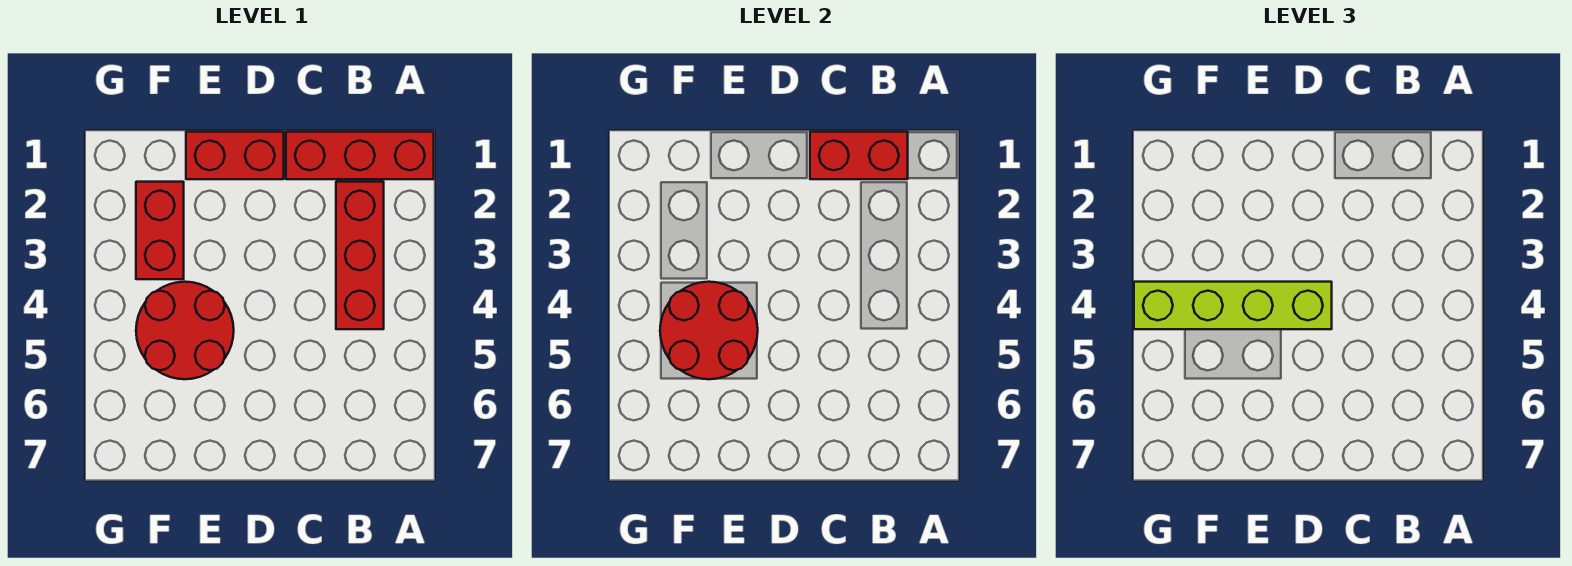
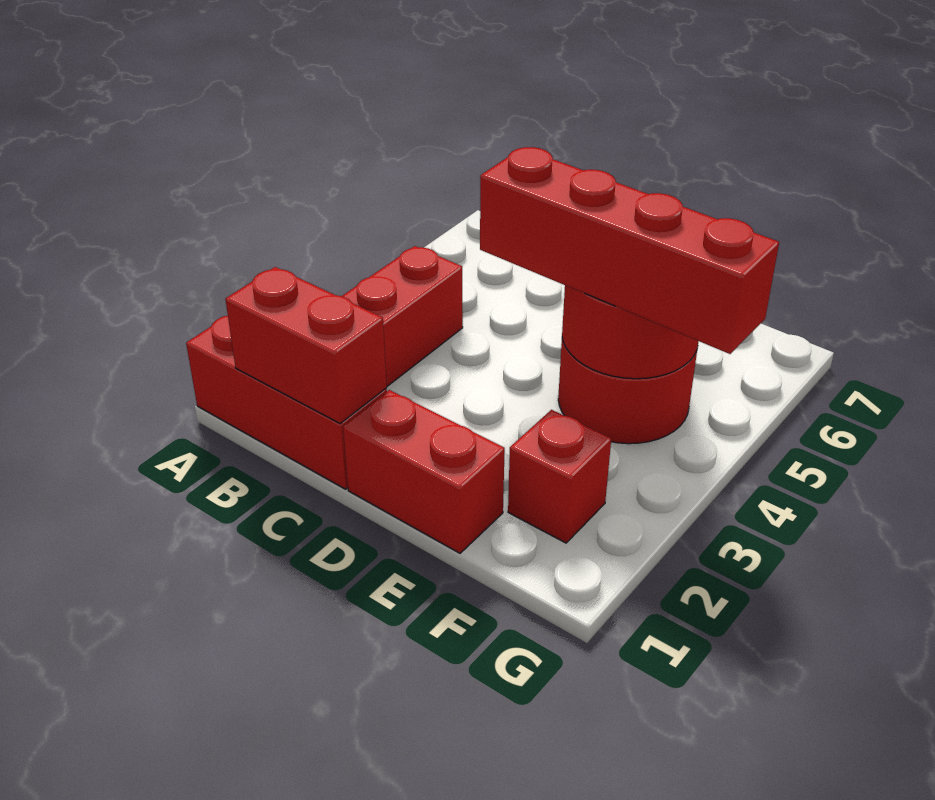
lime brick D4:G4 level 3 -> red brick D4:G4 level 3
red brick F2:F3 level 1 -> red brick F2 level 1

